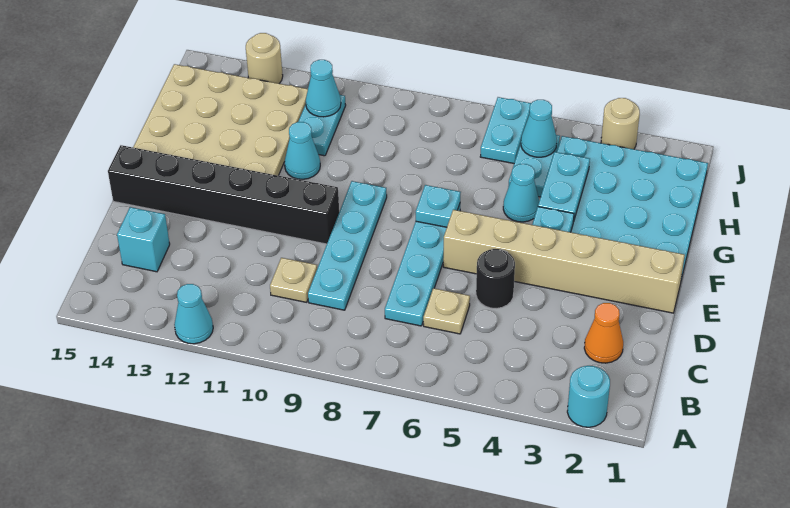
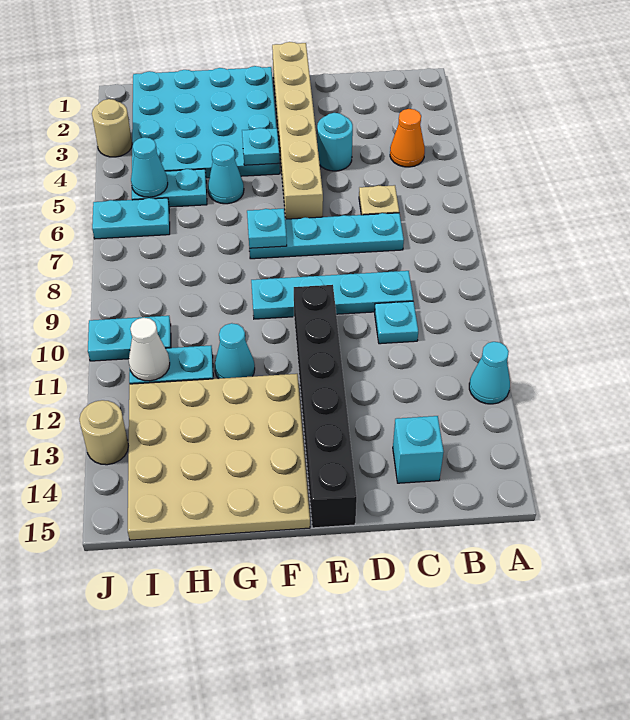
cyan round brick A2 level 1 -> cyan round brick D4 level 1
orange cone C2 level 1 -> orange cone B4 level 1
tan plate C10 level 1 -> cyan plate C10 level 1
black round brick D5 level 1 -> none
cyan plate G4:H4 level 2 -> cyan plate I10:J10 level 1
cyan cone I11 level 2 -> white cone I11 level 2

